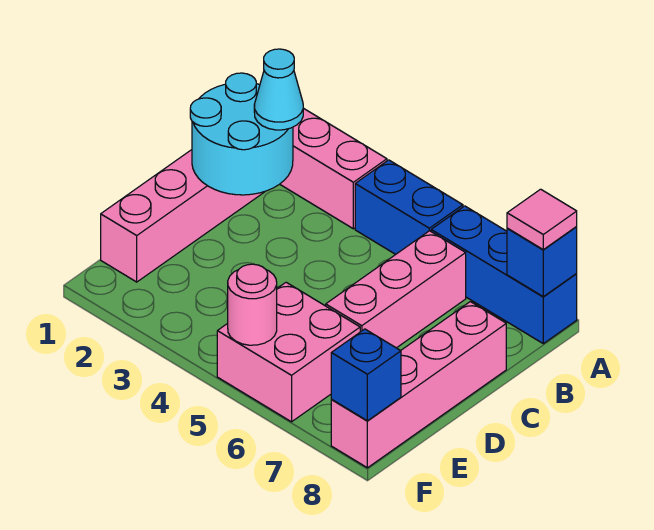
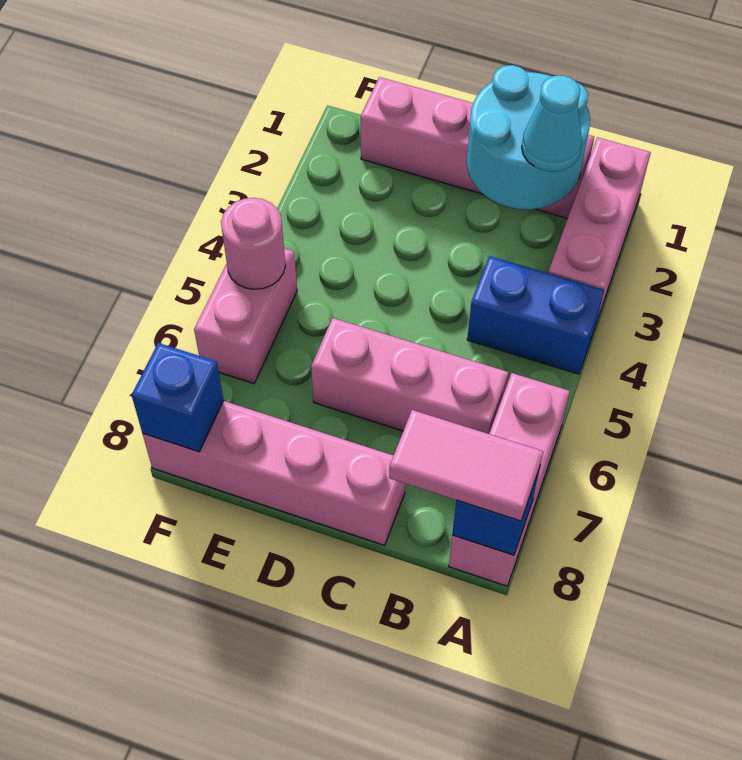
blue brick A4:A5 level 1 -> blue brick A4:B4 level 1
blue brick A6:A8 level 1 -> pink brick A6:A8 level 1
pink tile A8 level 3 -> pink tile A8:B8 level 3
pink brick E5:F6 level 1 -> pink brick F5:F6 level 1

